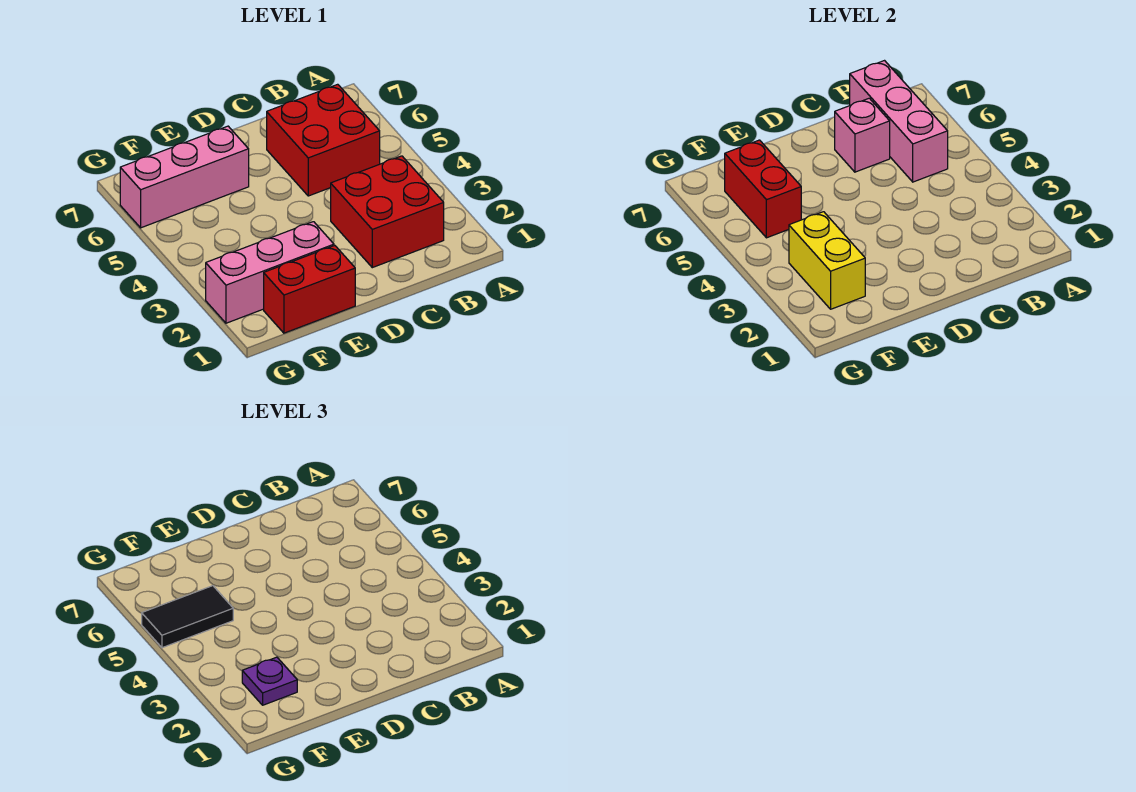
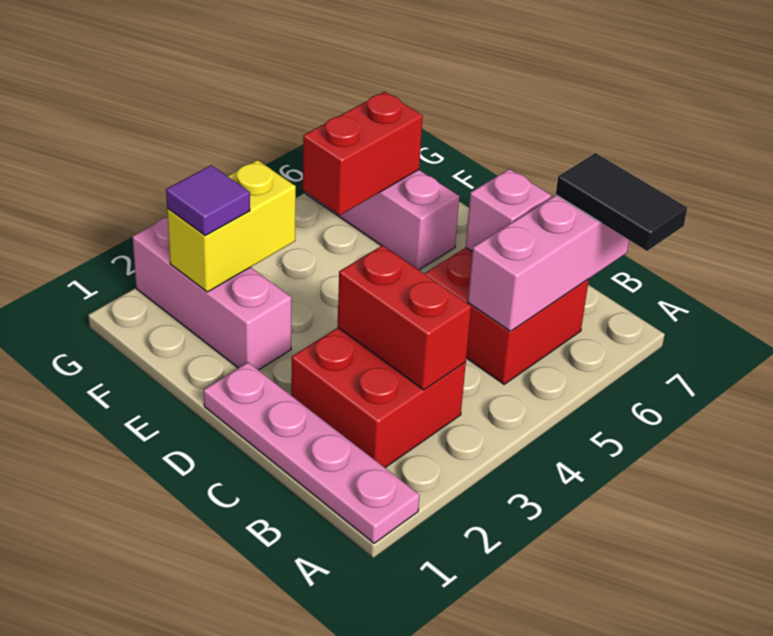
none -> pink plate A1:D1 level 1
red brick E1:F1 level 1 -> red brick B3:C3 level 2
purple plate F2 level 3 -> purple tile F2 level 3
black tile F5:G5 level 3 -> black tile A7:B7 level 3

